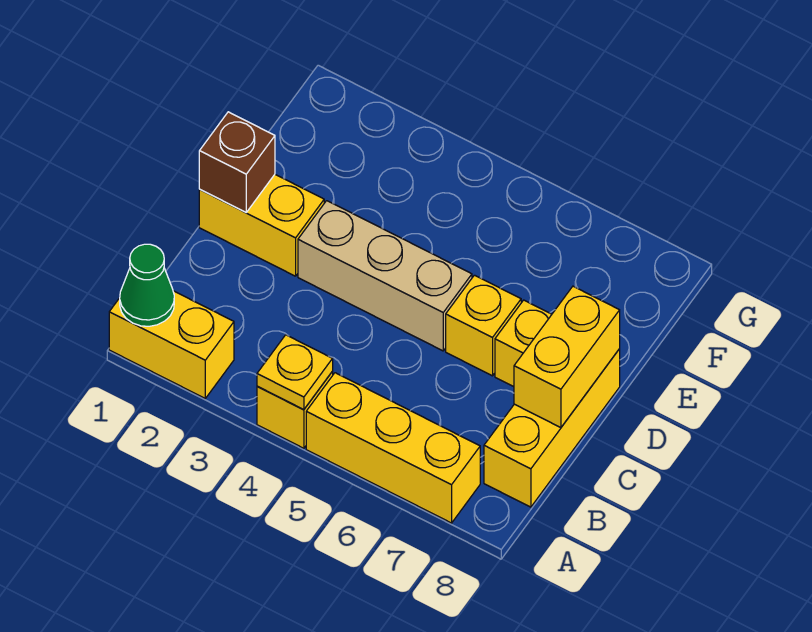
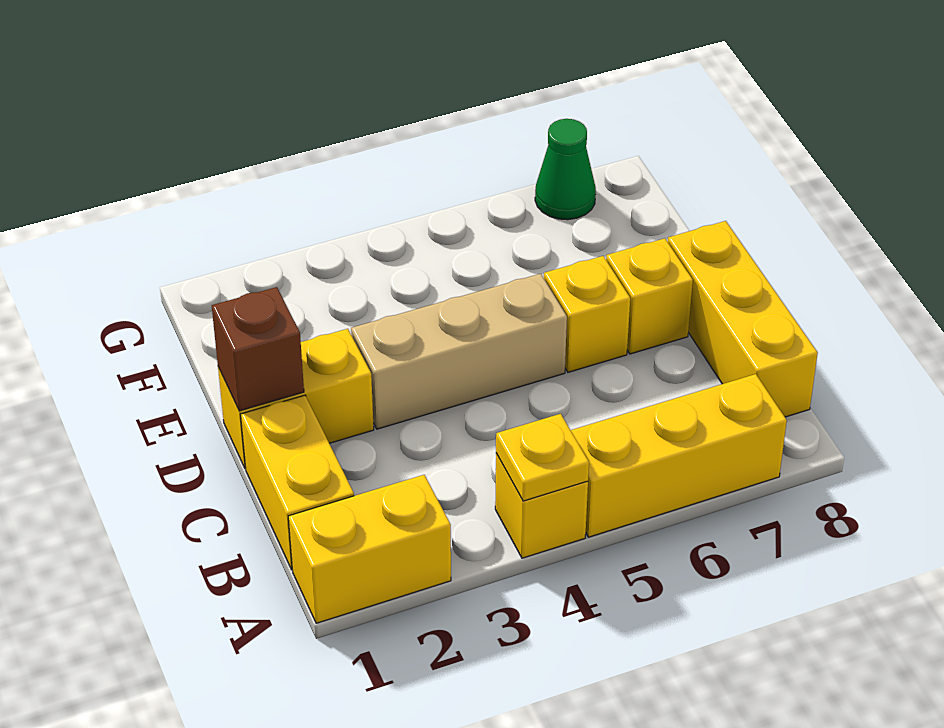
green cone A1 level 2 -> green cone G7 level 1
yellow brick C8:D8 level 2 -> yellow brick B1:C1 level 1

